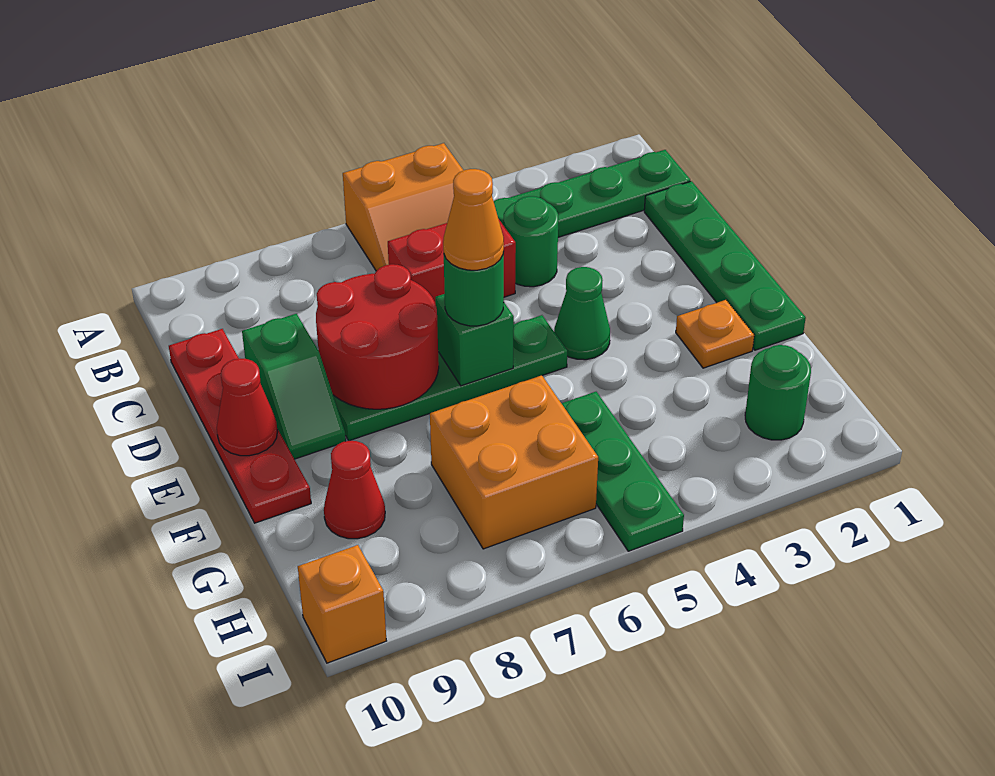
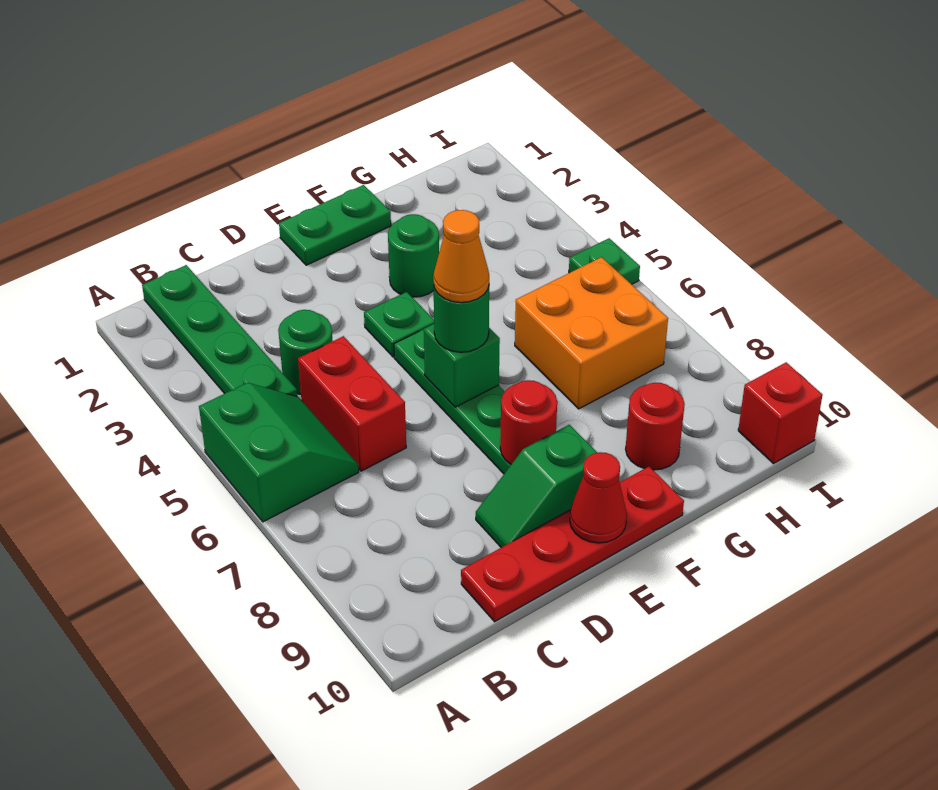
orange slope A5:B6 level 1 top A -> green slope A5:B6 level 1 top A
green plate C1:F1 level 1 -> green plate E1:F1 level 1
red round brick D7:E8 level 2 -> red round brick E8 level 2
green slope D9:E9 level 1 top D -> green slope D9:E9 level 1 top E
green cone E4 level 1 -> green plate E4 level 1
orange plate F2 level 1 -> none
green plate G5:I5 level 1 -> green plate I5 level 1
red cone G9 level 1 -> red round brick G9 level 1
green round brick H2 level 1 -> green round brick F3 level 1
orange brick I10 level 1 -> red brick I10 level 1

